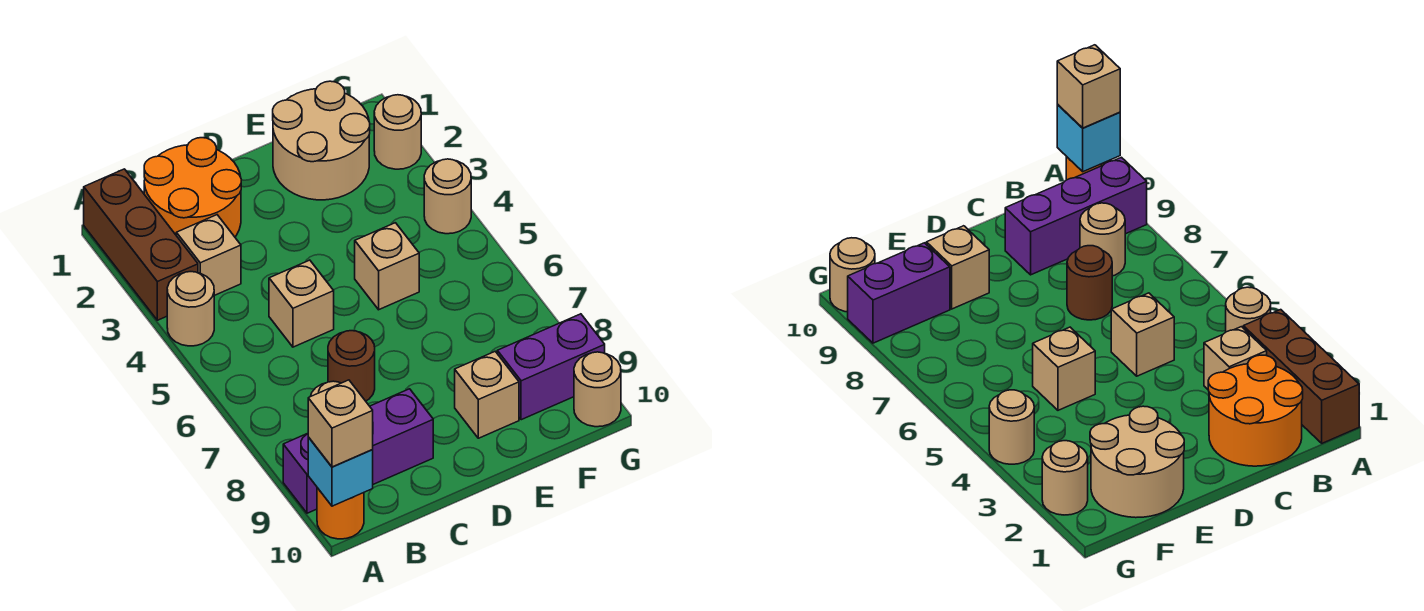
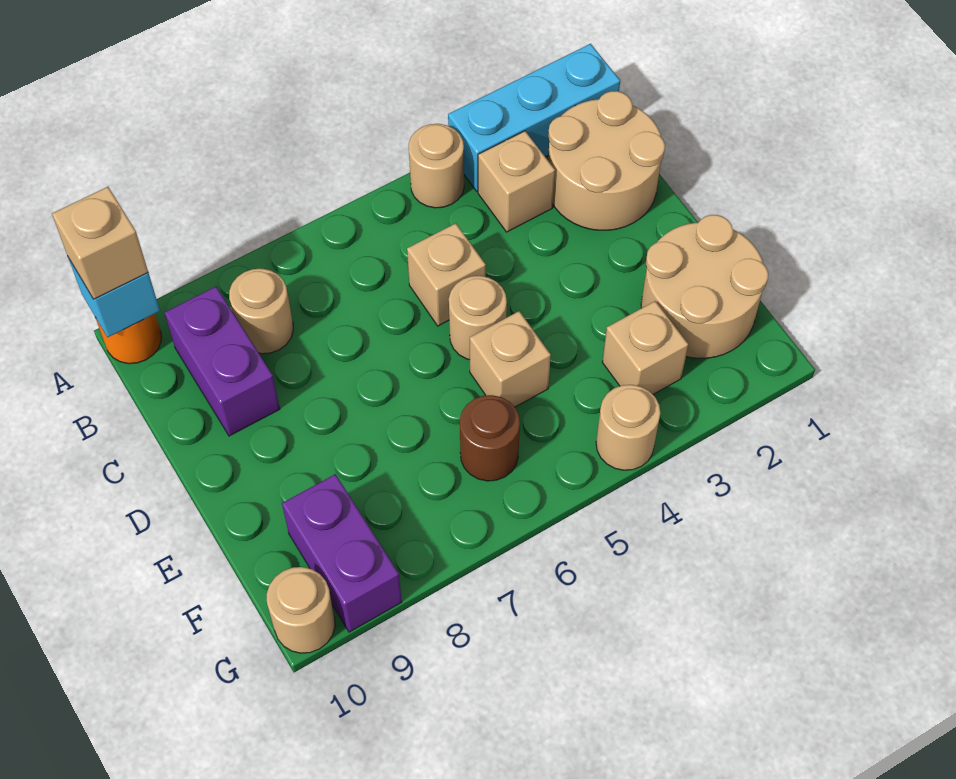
brown brick A1:A3 level 1 -> cyan brick A1:A3 level 1
purple brick A9:C9 level 1 -> purple brick B9:C9 level 1
orange round brick B1:C2 level 1 -> tan round brick B1:C2 level 1
brown round brick C7 level 1 -> brown round brick F6 level 1
tan brick E9 level 1 -> tan brick F3 level 1
tan round brick G2 level 1 -> tan round brick D5 level 1

